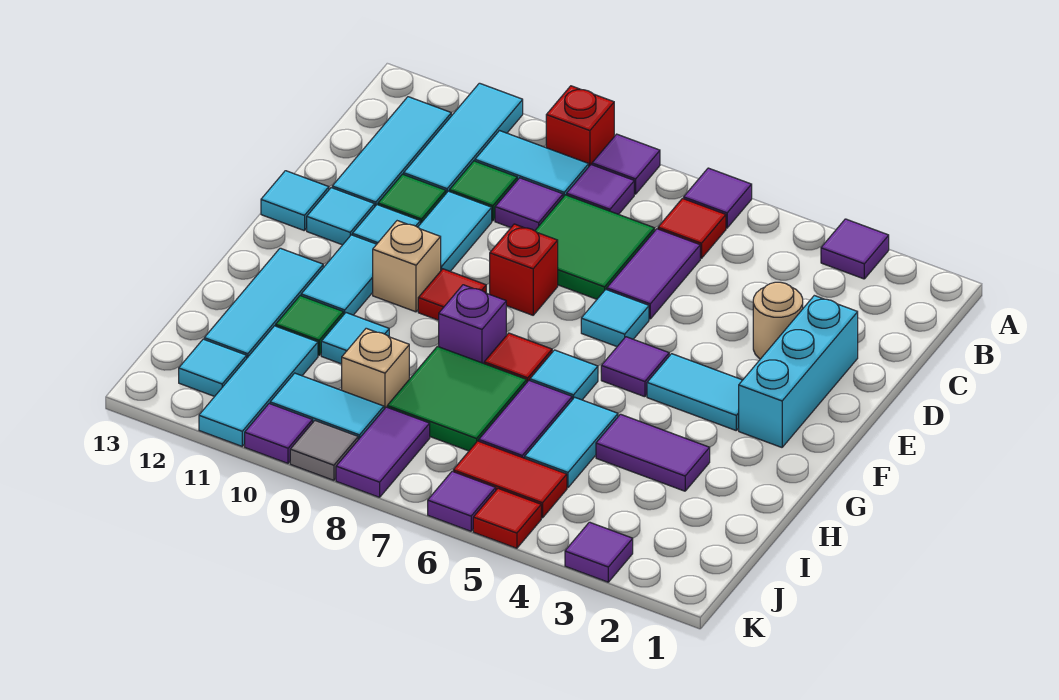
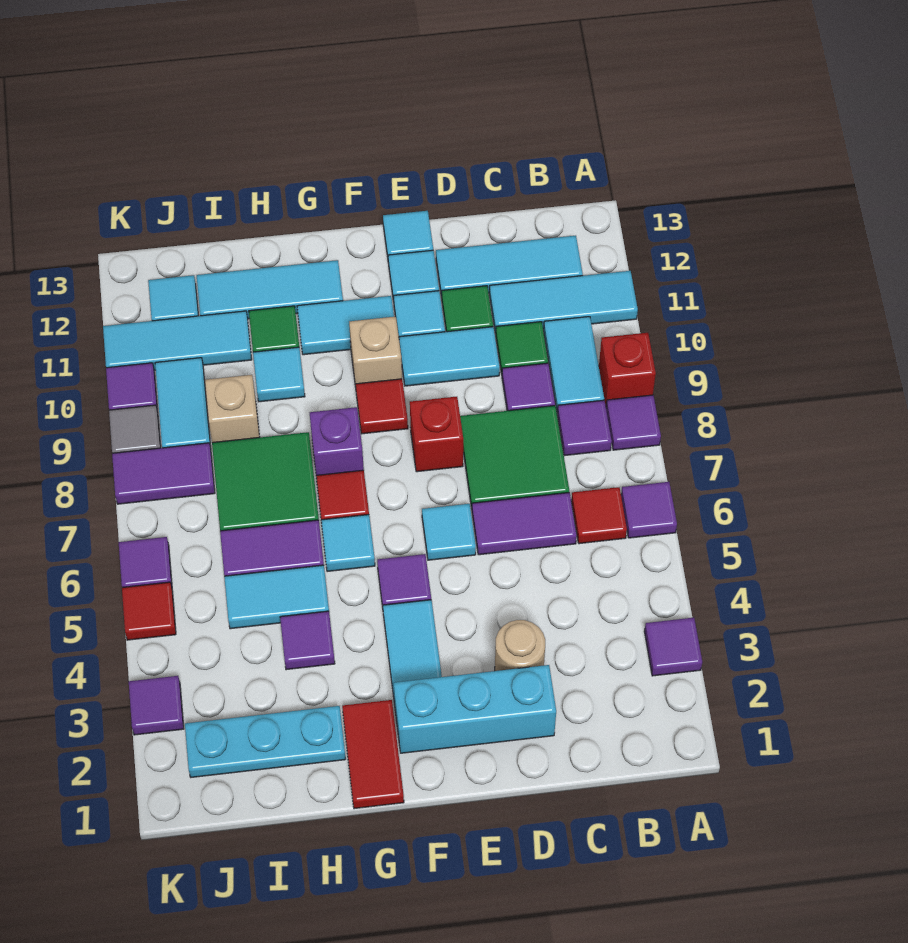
none -> cyan plate H2:J2 level 1
purple tile H3:H4 level 1 -> purple tile H4 level 1
red tile J5:J6 level 1 -> red tile G1:G2 level 1

